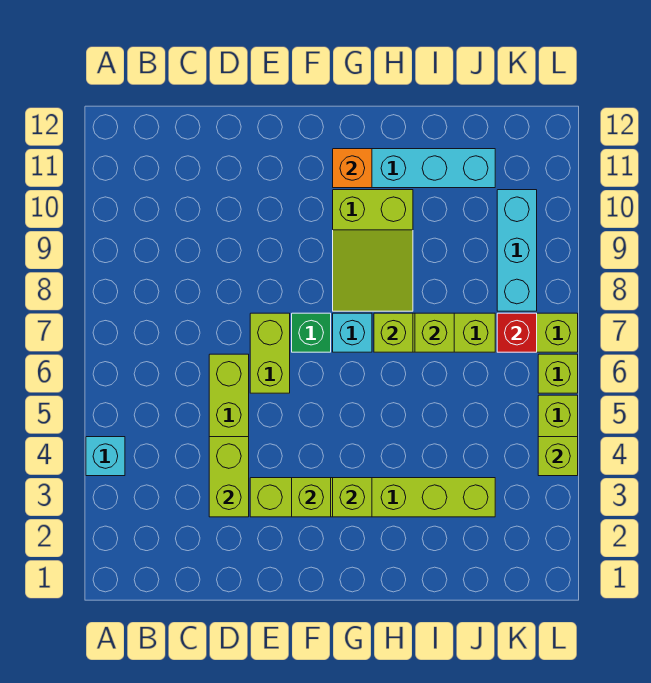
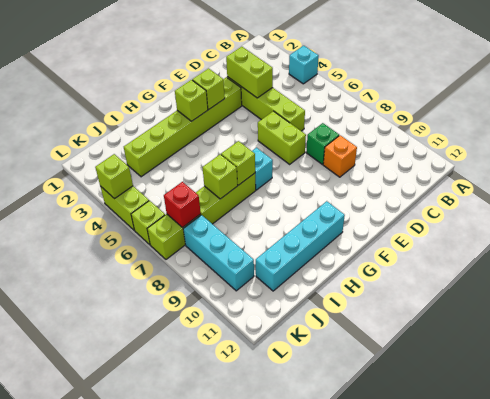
green brick F7 level 1 -> green brick D8 level 1
lime slope G8:H10 level 1 top 10 -> none
orange brick G11 level 2 -> orange brick D9 level 1

